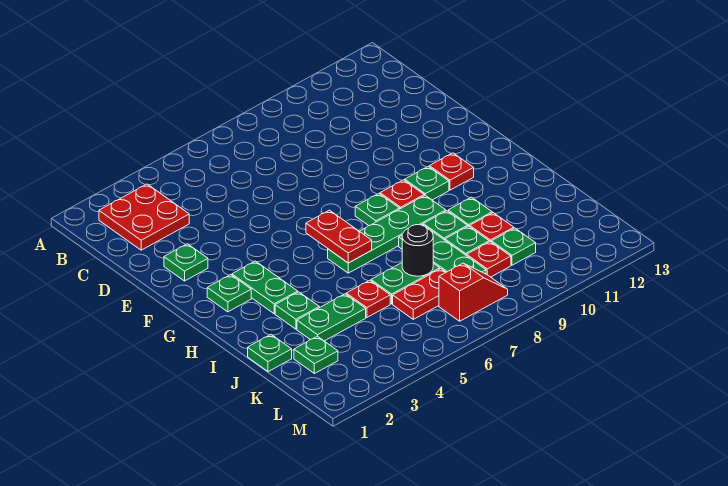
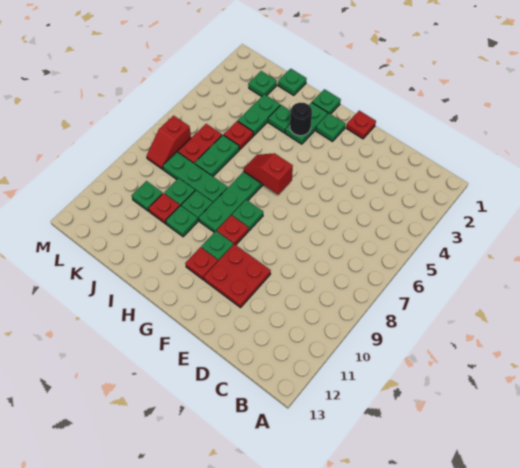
red plate B2:C3 level 1 -> red plate E10:F11 level 1
green plate E2 level 1 -> green plate H1 level 1
green plate G3:H3 level 1 -> green plate H2:H3 level 1
red plate G6:H6 level 2 -> red slope G6:H6 level 2 top G
black round brick J7 level 2 -> black round brick H3 level 2
red plate K9 level 1 -> red plate F1 level 1

